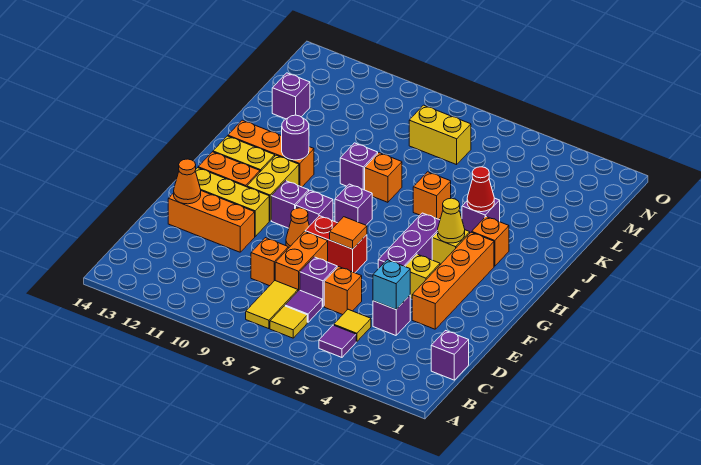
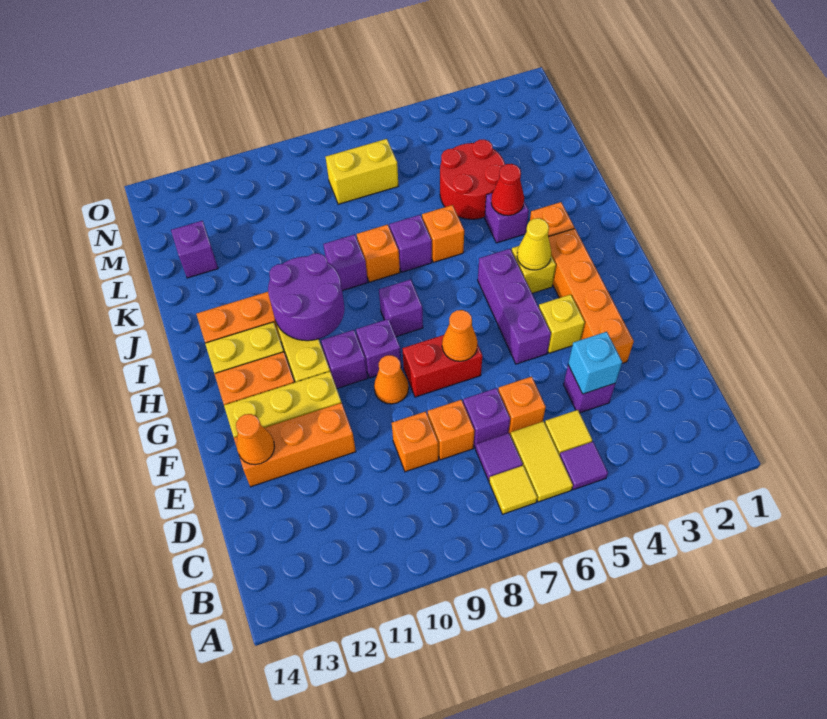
yellow tile B8:C8 level 1 -> yellow tile B6:C6 level 1
purple brick C1 level 1 -> purple brick J7 level 1
orange brick D8:E8 level 1 -> orange brick D8 level 1
orange tile F7 level 2 -> orange cone F7 level 2
purple round brick I11 level 2 -> purple round brick H10:I11 level 2
none -> red round brick K4:L5 level 1

